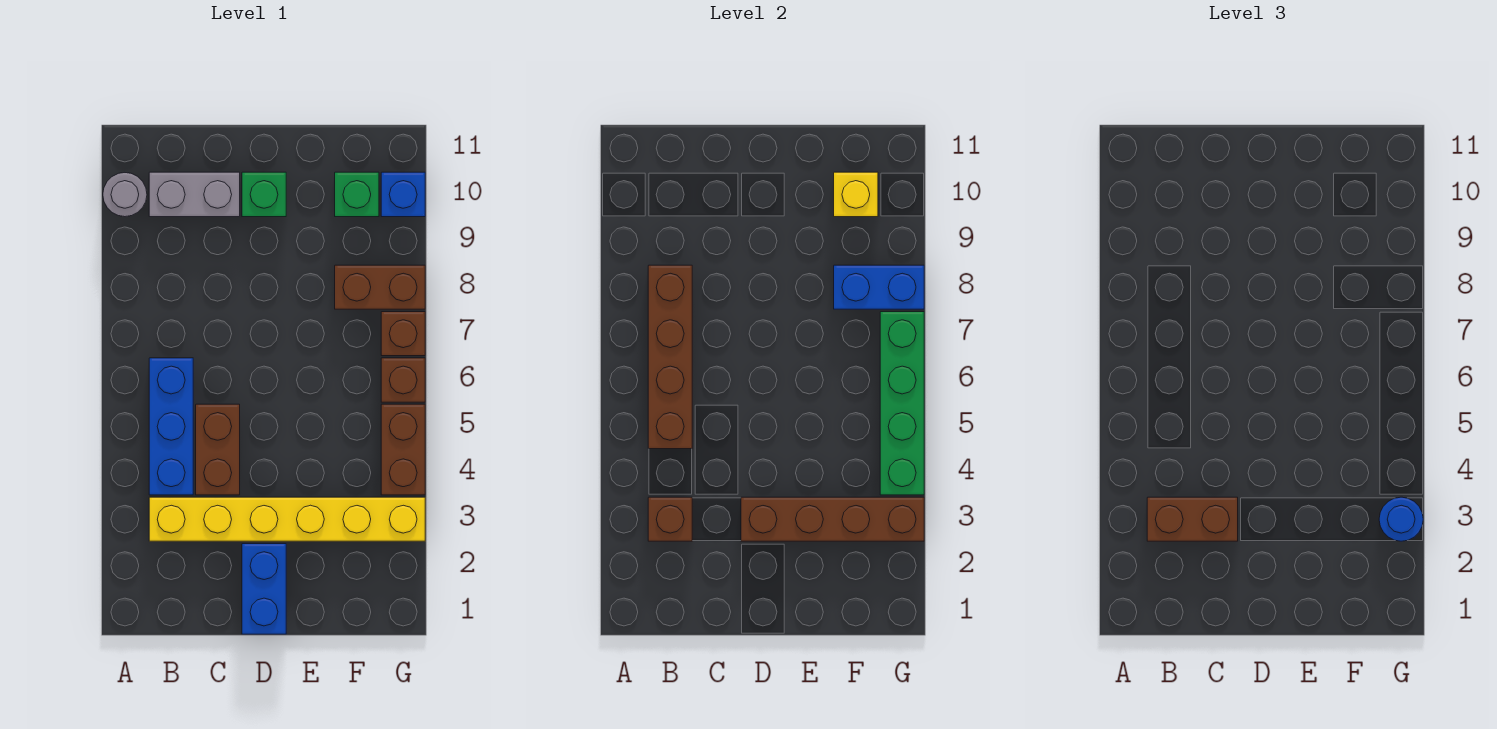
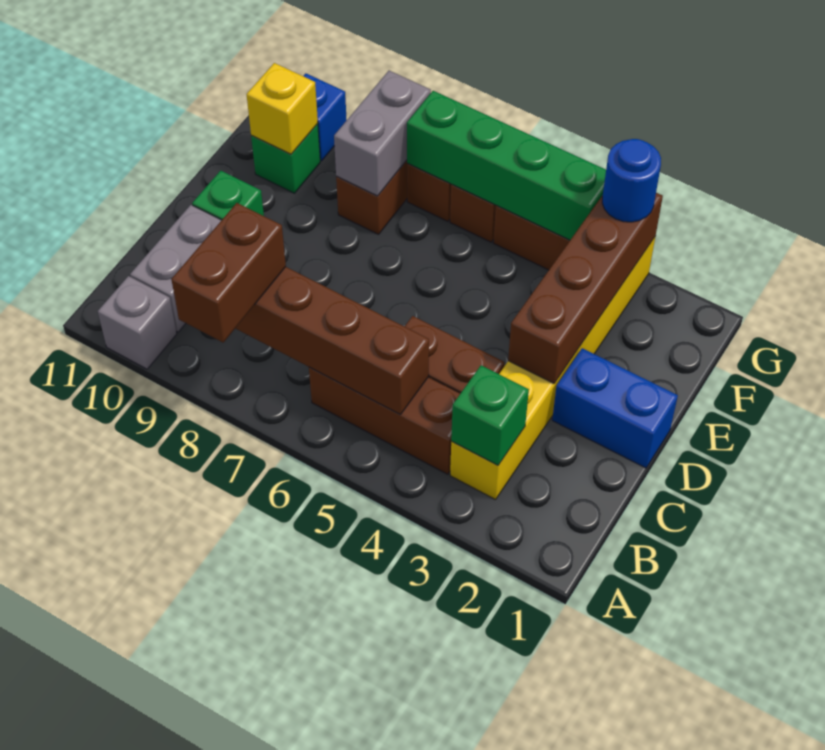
grey round brick A10 level 1 -> grey brick A10 level 1
brown brick B3 level 2 -> green brick B3 level 2
brown brick B3:C3 level 3 -> brown brick A8:B8 level 3
blue brick B4:B6 level 1 -> brown brick B4:B6 level 1
blue brick F8:G8 level 2 -> grey brick F8:G8 level 2

